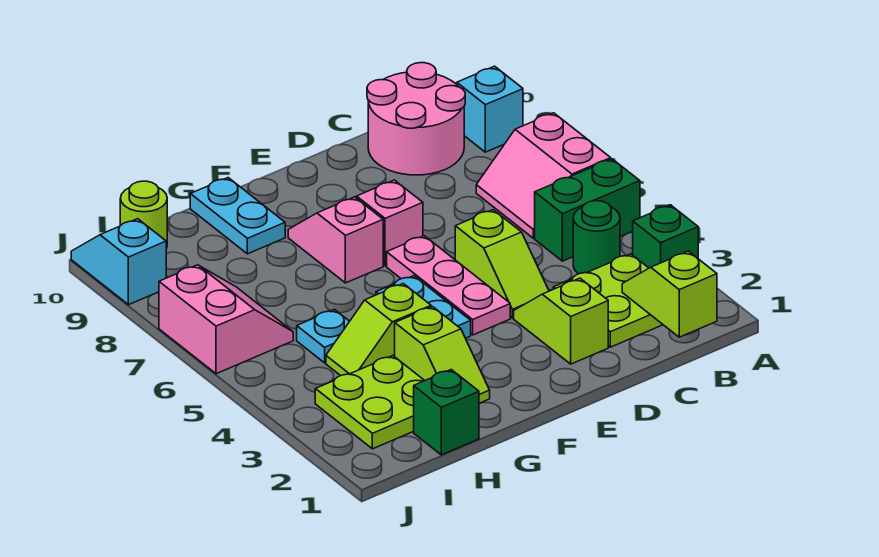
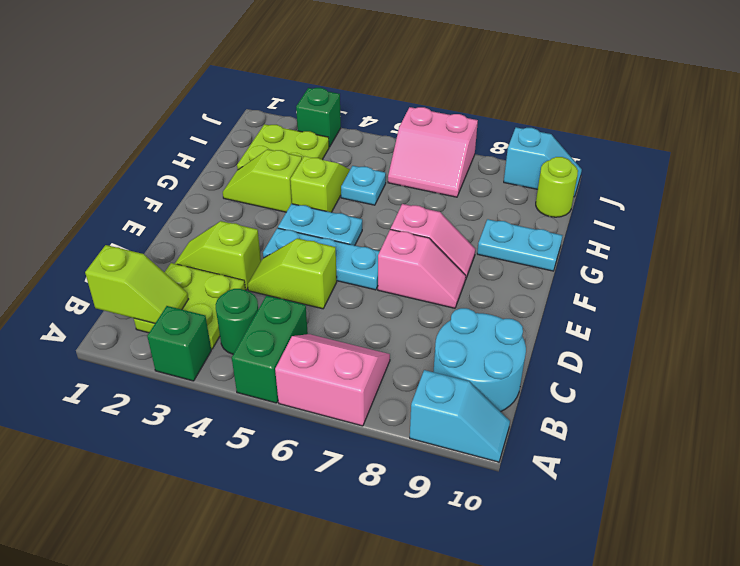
pink round brick B9:C10 level 1 -> cyan round brick B9:C10 level 1
lime slope D2:D3 level 1 top 2 -> lime slope D2:D3 level 1 top 3
pink plate E4:E6 level 1 -> cyan plate E4:E6 level 1
green brick H1 level 1 -> green brick J3 level 1

